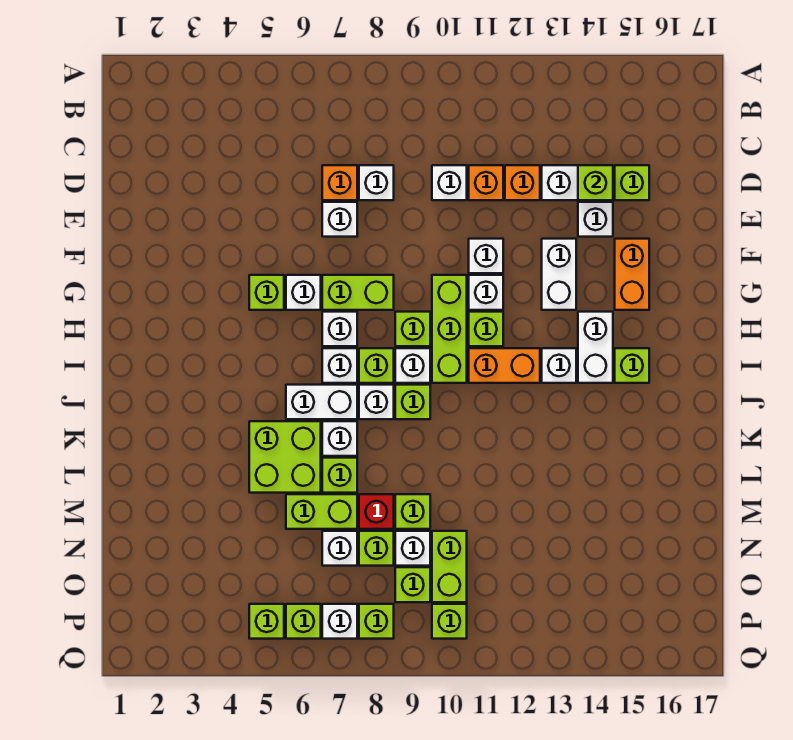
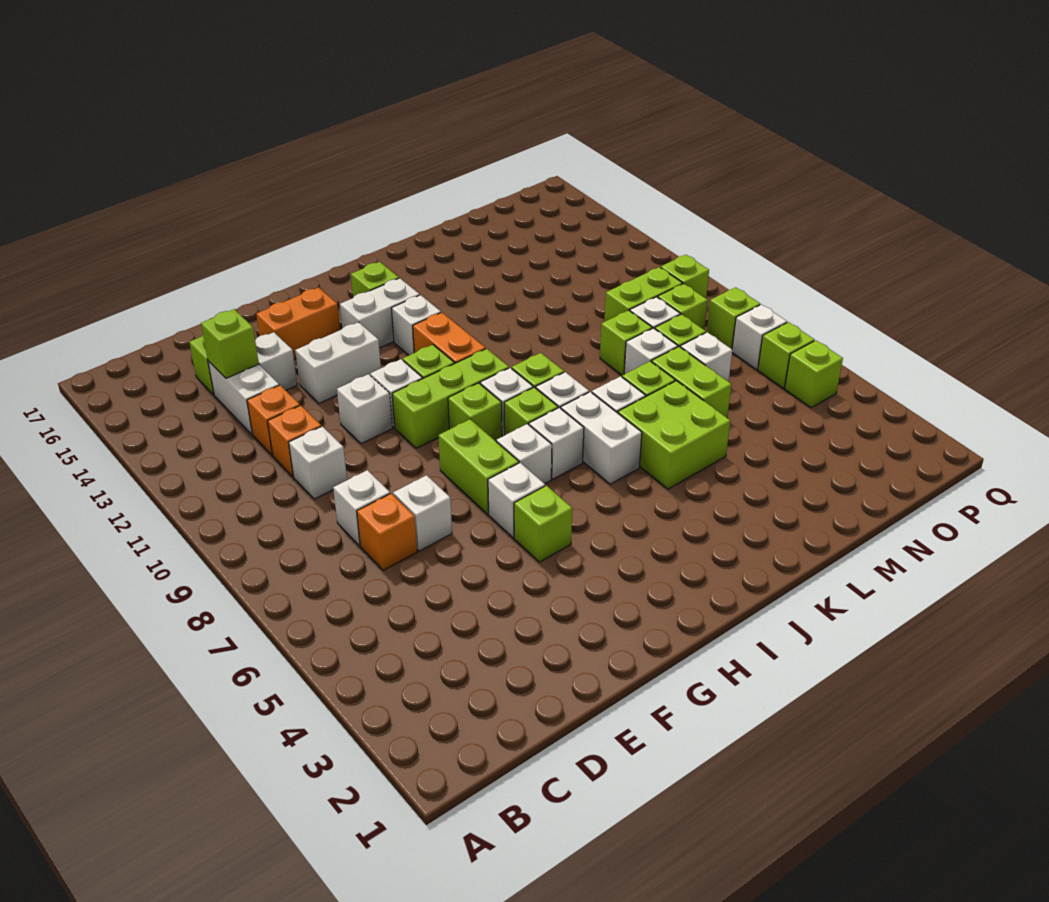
red brick M8 level 1 -> white brick M8 level 1

